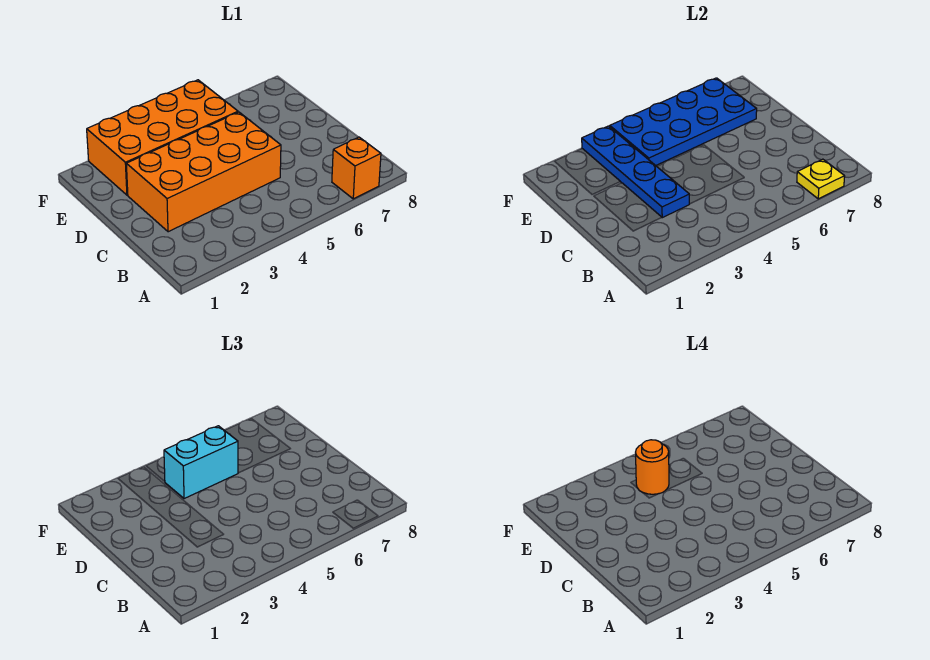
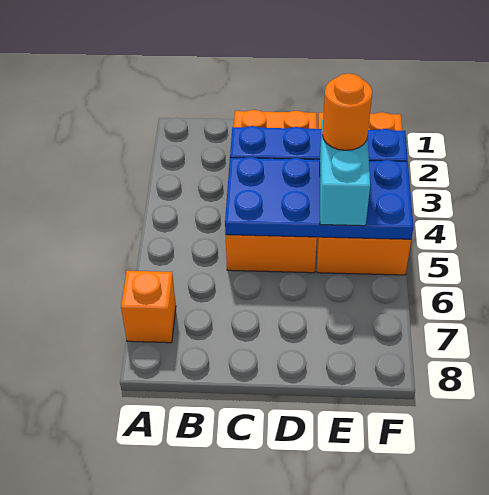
yellow plate A7 level 2 -> none
blue plate E4:F7 level 2 -> blue plate C4:F5 level 2

